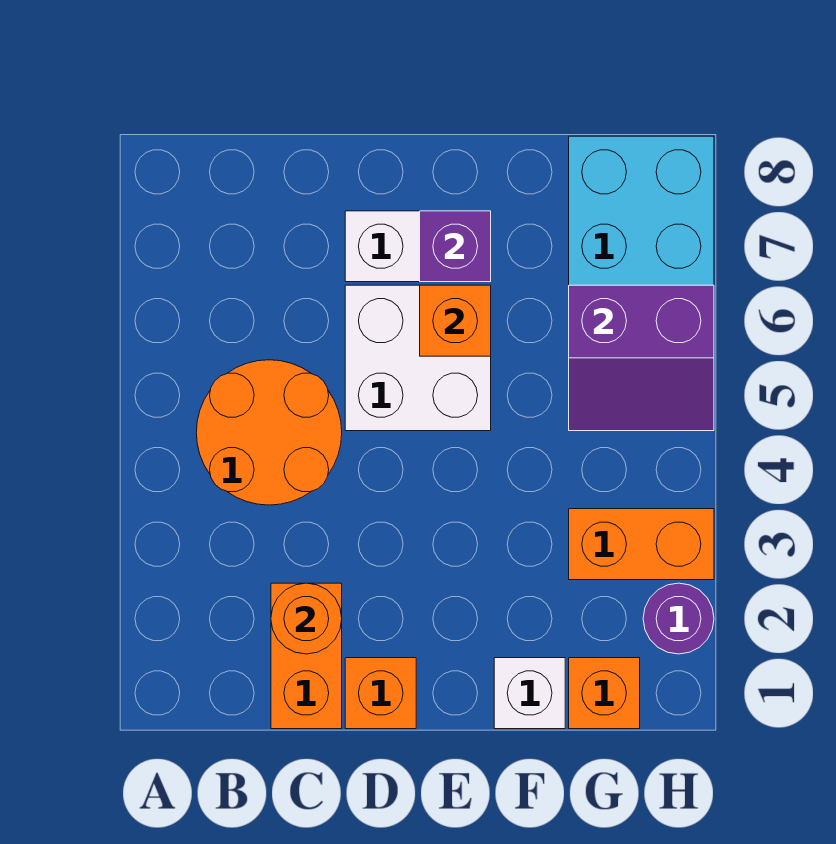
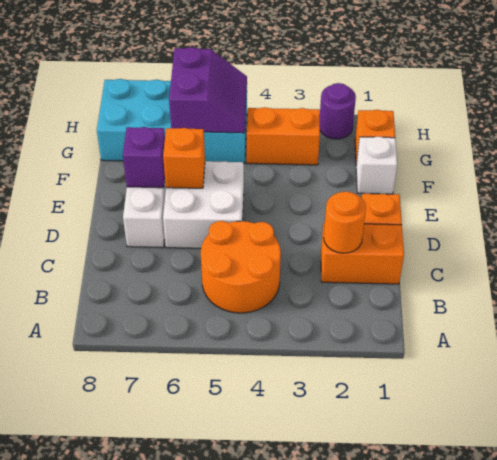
orange brick G3:H3 level 1 -> orange brick G3:G4 level 1

